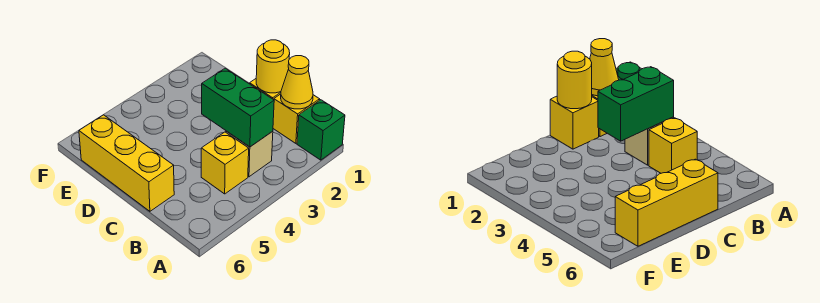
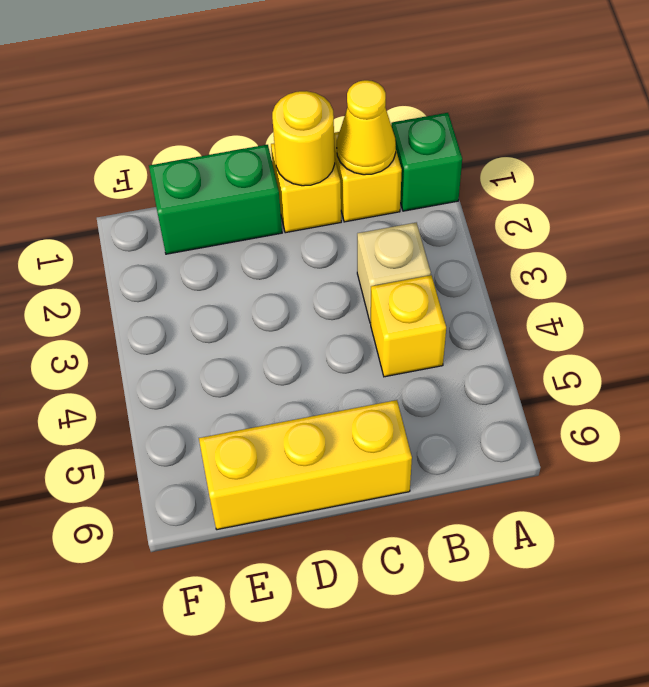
green brick B3:C3 level 2 -> green brick D1:E1 level 1

